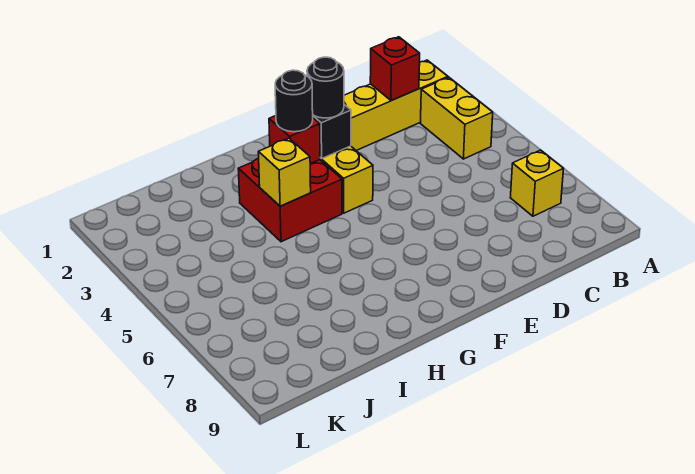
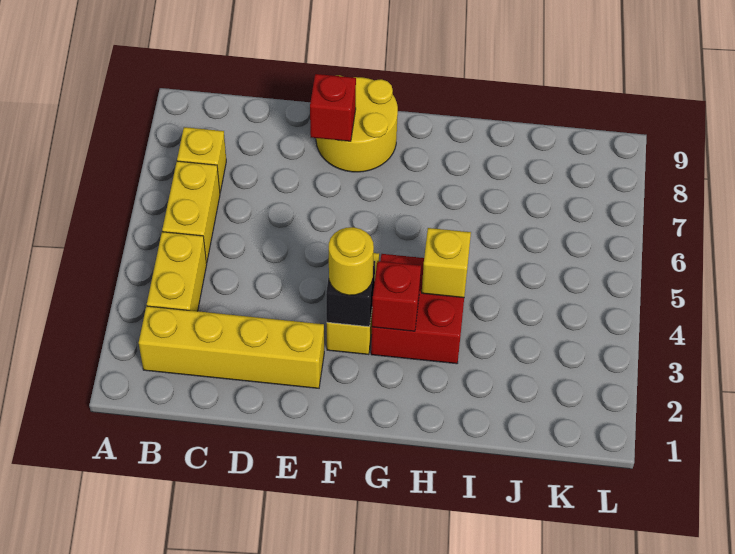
none -> yellow brick B5:B6 level 1
red brick C2 level 2 -> red brick E8 level 2
none -> yellow round brick E8:F9 level 1
black round brick F3 level 3 -> yellow round brick F3 level 3
black round brick G3 level 3 -> none

